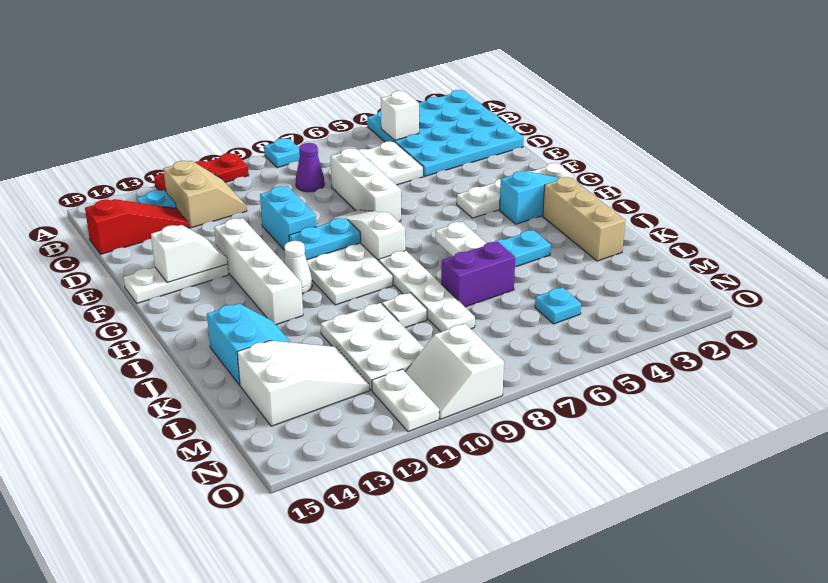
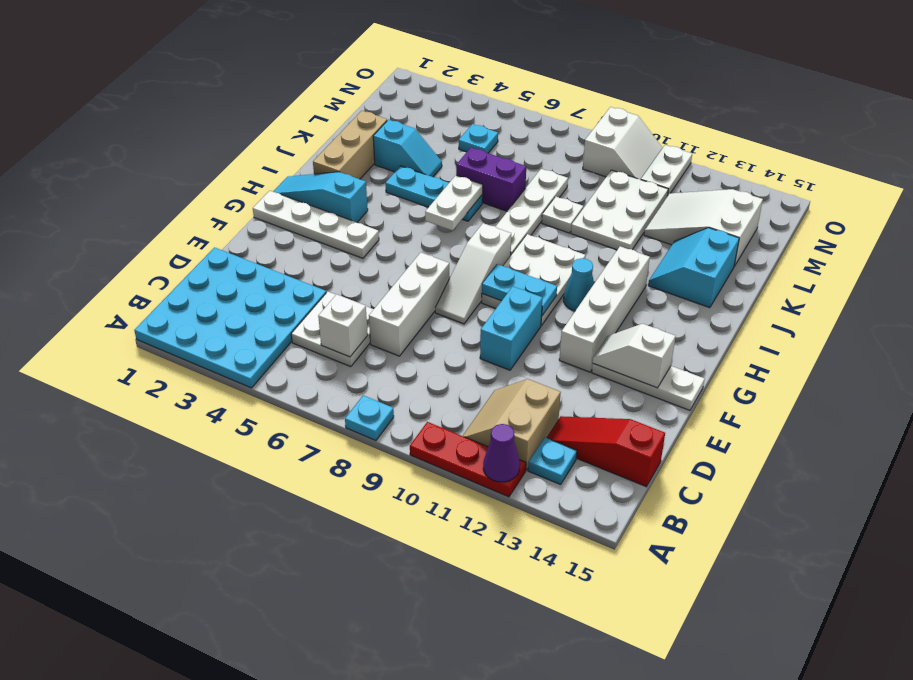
white brick B4 level 2 -> white brick C6 level 2
purple cone C8 level 1 -> purple cone A12 level 2
white cone H11 level 1 -> cyan cone H11 level 1
none -> cyan slope K3:K4 level 1 top 3

